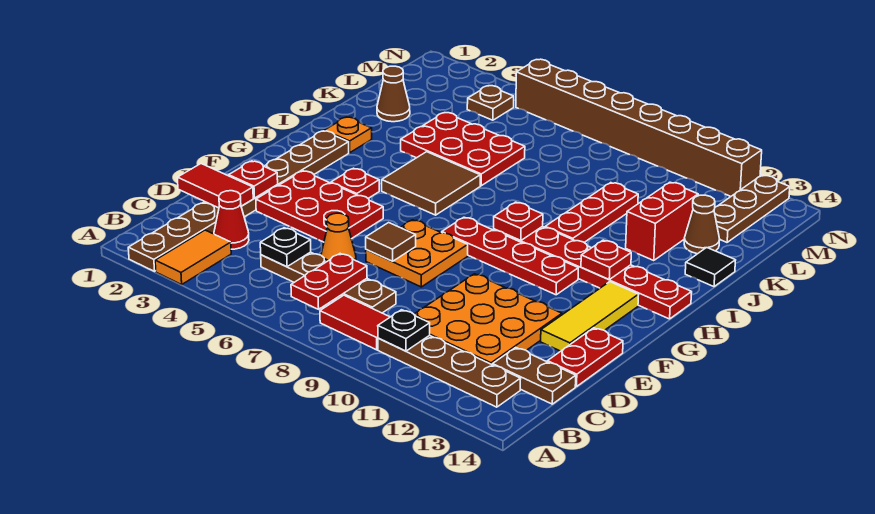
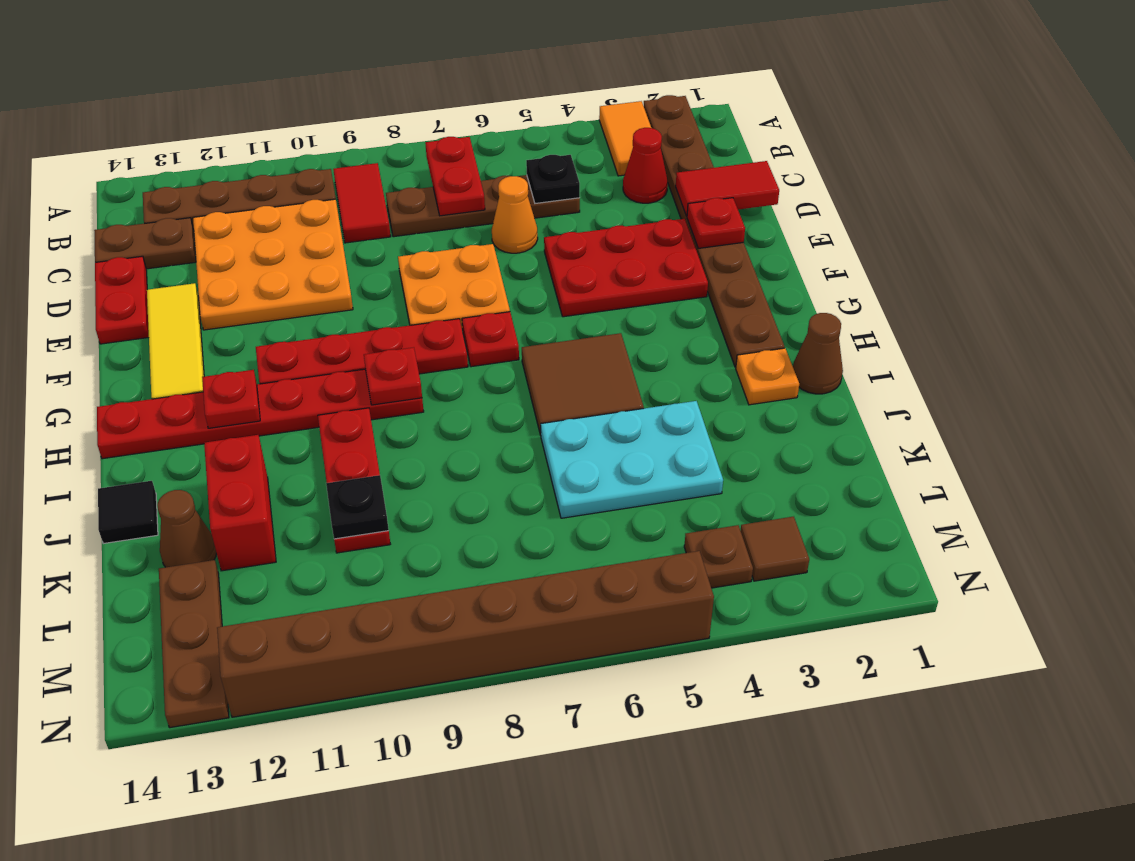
red tile B8:B9 level 1 -> red tile B9:C9 level 1
black plate B10 level 2 -> black plate K10 level 2
brown tile E7 level 2 -> brown tile M3 level 1
red plate G4 level 1 -> red plate G7 level 1
red plate J4:K6 level 1 -> cyan plate J4:K6 level 1
brown cone K2 level 1 -> brown cone I1 level 1

